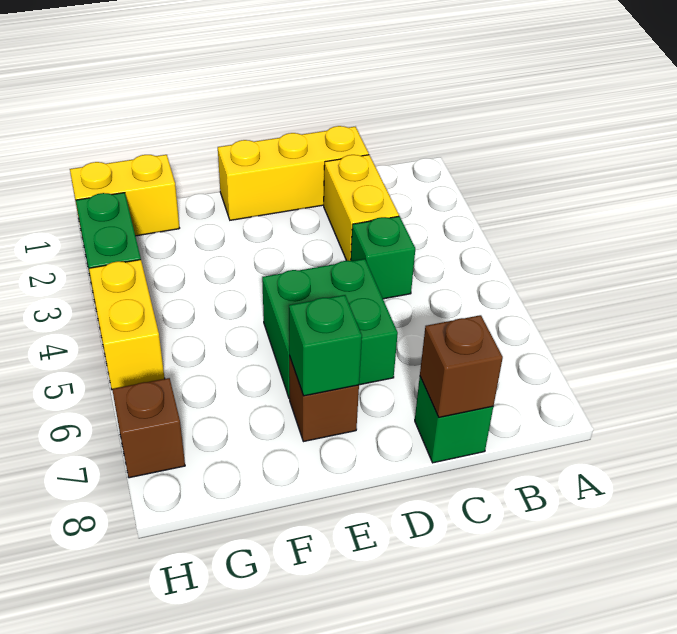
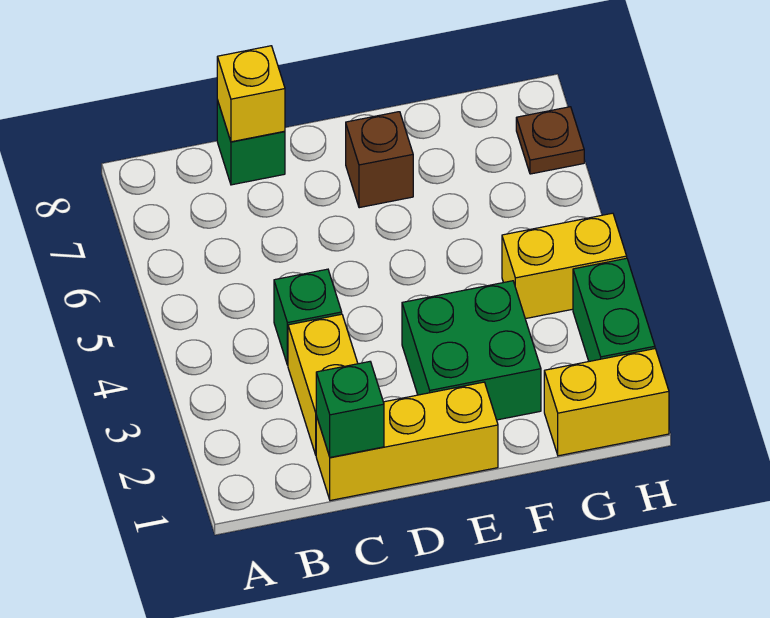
brown brick C8 level 2 -> yellow brick C8 level 2
green brick D5:E6 level 1 -> green brick E2:F3 level 1
green brick E7 level 2 -> green brick C1 level 2
yellow brick H4:H5 level 1 -> yellow brick G4:H4 level 1
brown brick H7 level 1 -> brown plate H7 level 1

